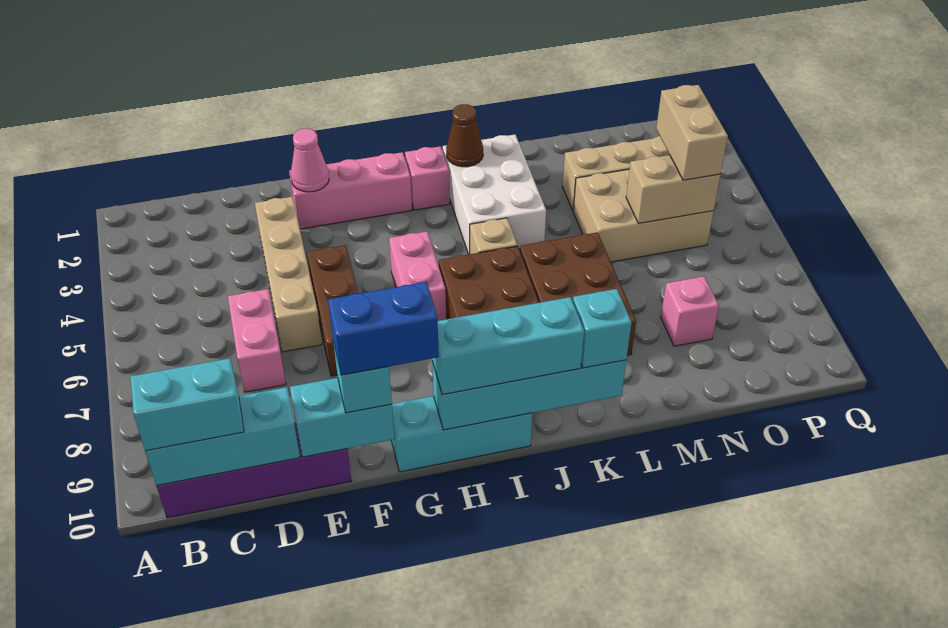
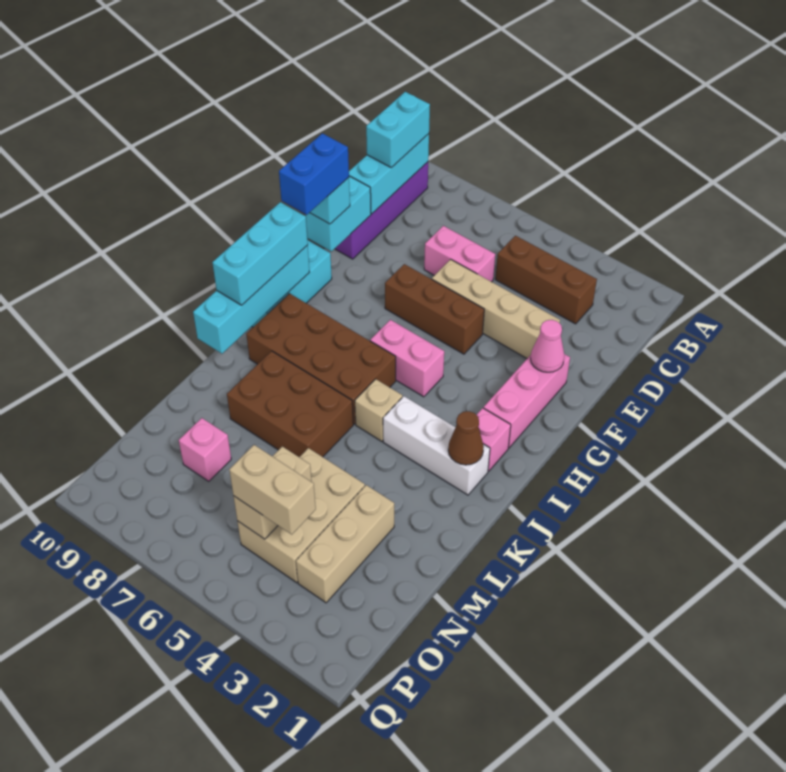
none -> brown brick C3:C5 level 1
white brick J2:K4 level 1 -> white brick J2:J4 level 1
cyan brick K10 level 3 -> none

